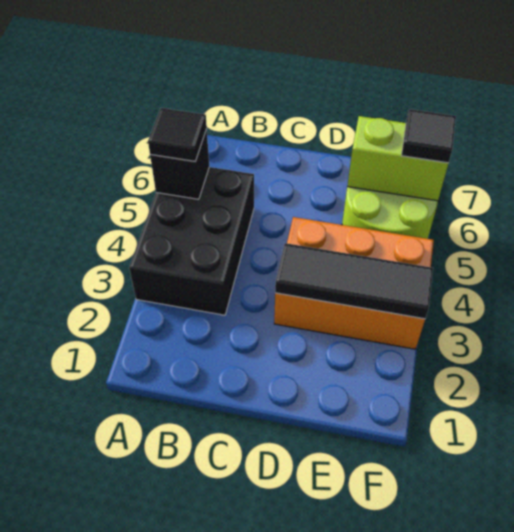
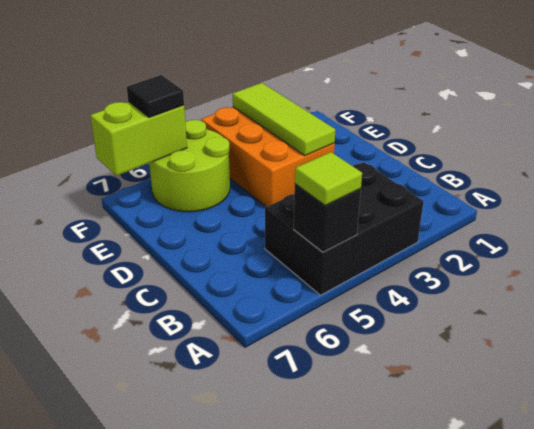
black tile A5 level 3 -> lime tile A5 level 3
black tile D3:F3 level 2 -> lime tile D3:F3 level 2
lime brick E6:F6 level 2 -> lime brick F6:F7 level 2

